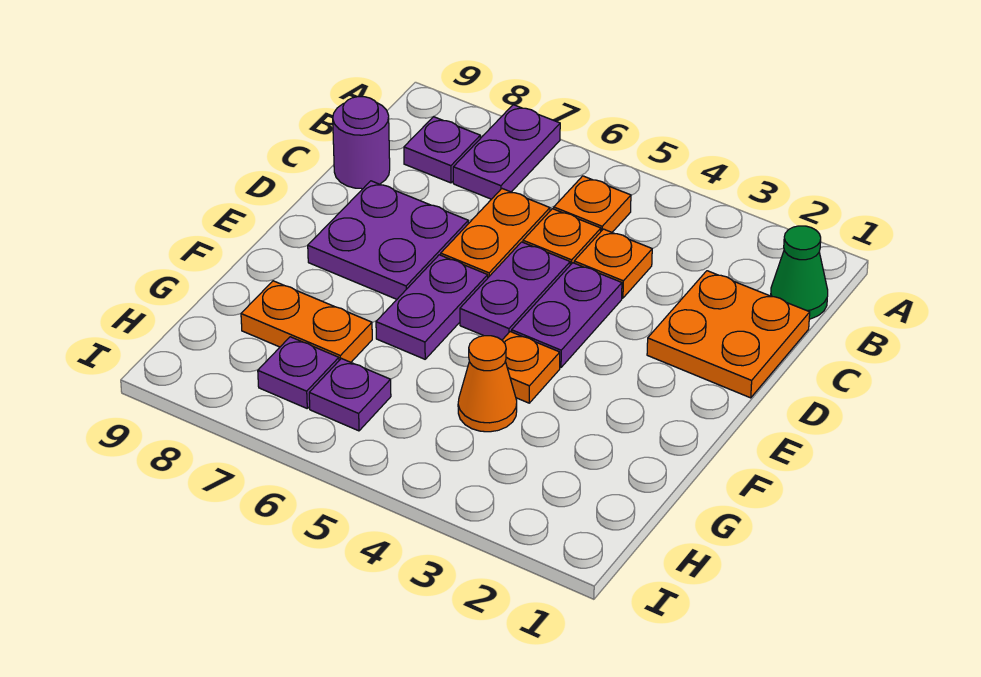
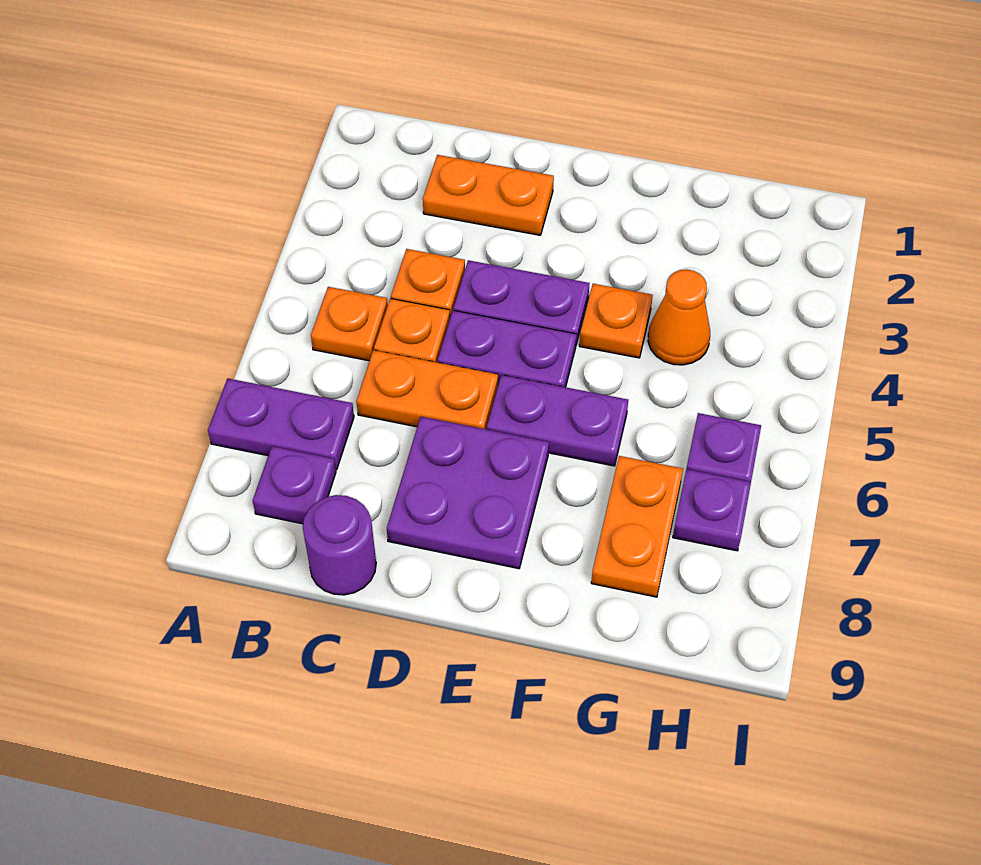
green cone B1 level 1 -> none
orange plate C1:D2 level 1 -> orange plate C2:D2 level 1

